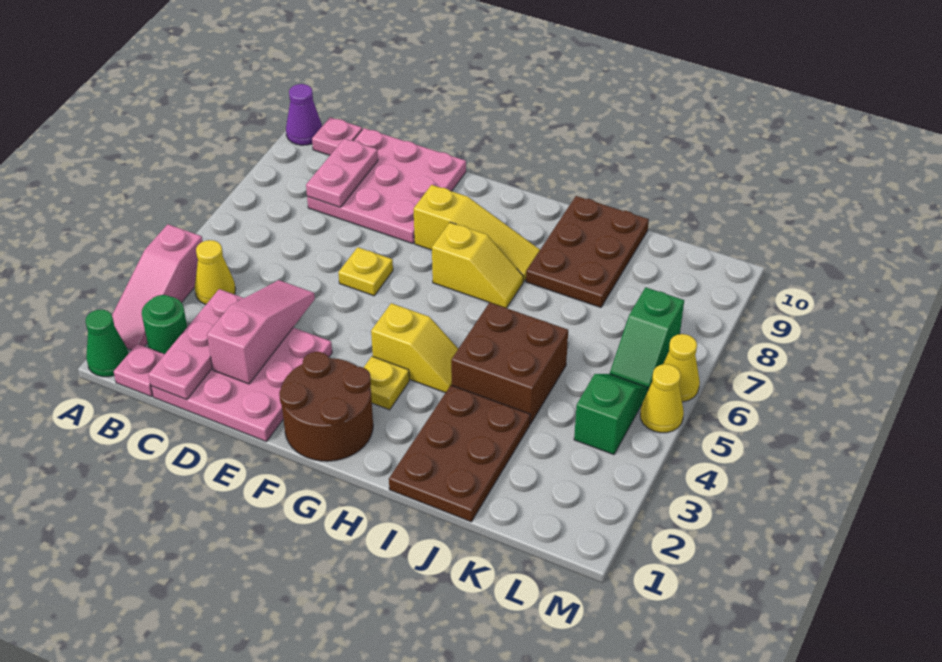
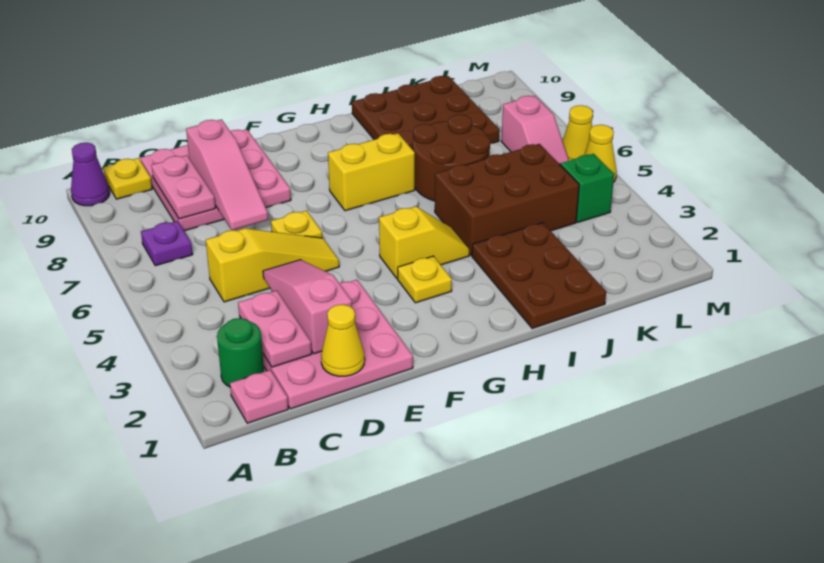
green cone A1 level 1 -> none
pink slope A2:A4 level 1 top 4 -> pink slope D7:D9 level 2 top 9
yellow cone B4 level 1 -> yellow cone D1 level 2
none -> purple plate B7 level 1
pink plate B10 level 1 -> yellow plate B10 level 1
pink plate C1:C3 level 2 -> pink plate C2:C3 level 2
brown round brick F1:G2 level 1 -> brown round brick I6:J7 level 1
yellow slope F8:H8 level 1 top F -> yellow slope C5:E5 level 1 top C
yellow slope G7:H7 level 1 top G -> yellow brick G7:H7 level 1
brown brick I4:J5 level 1 -> brown brick I4:K5 level 1
brown plate I8:J10 level 1 -> brown plate I8:K10 level 1
green slope L6:L7 level 1 top 7 -> pink slope L6:L7 level 1 top 7

